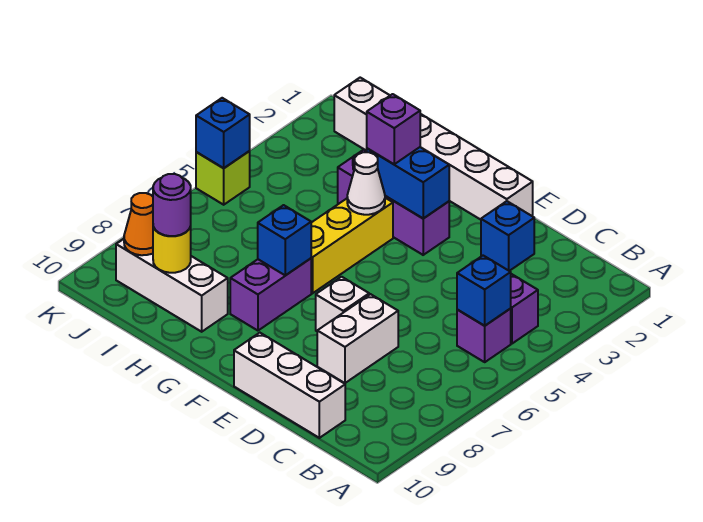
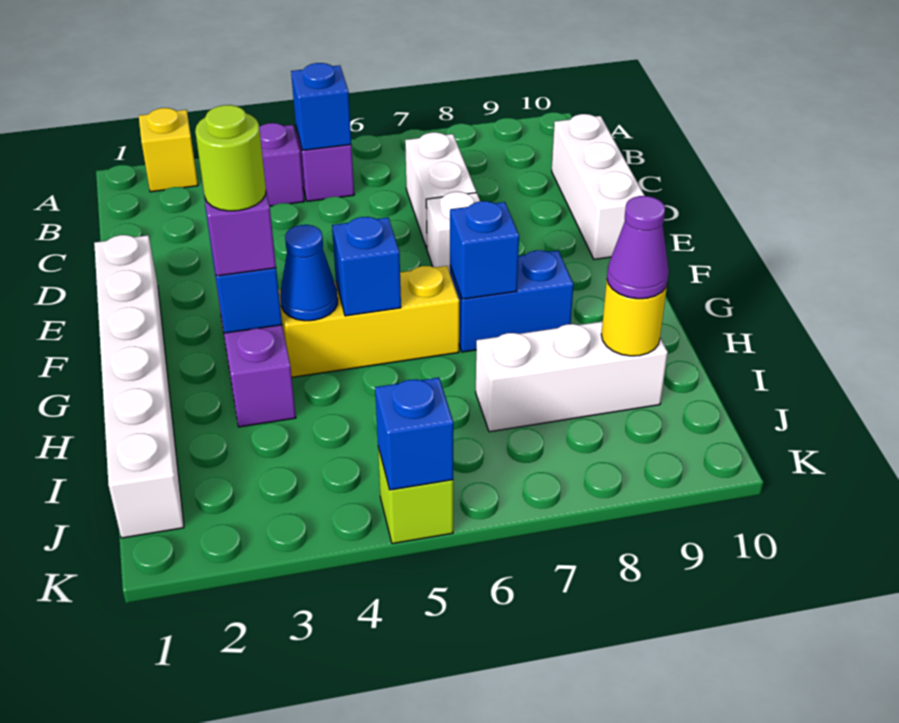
none -> yellow brick A2 level 1
blue brick D2 level 1 -> blue brick G5 level 2
white brick D7:D8 level 1 -> white brick C7:D7 level 1
none -> lime round brick G3 level 4
white cone G4 level 2 -> blue cone G4 level 2
purple brick G7:G8 level 1 -> blue brick G7:G8 level 1
white brick H9:J9 level 1 -> white brick I7:I9 level 1
purple round brick I9 level 3 -> purple cone I9 level 3
orange cone J9 level 2 -> none

